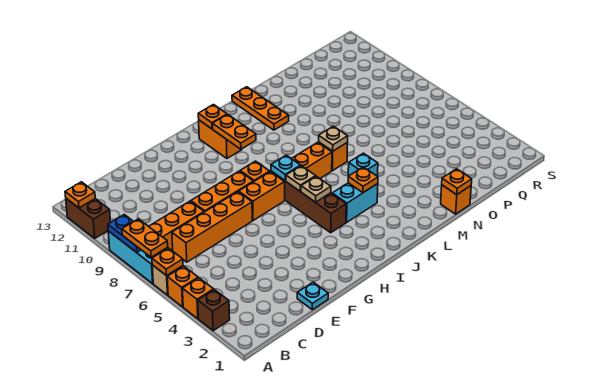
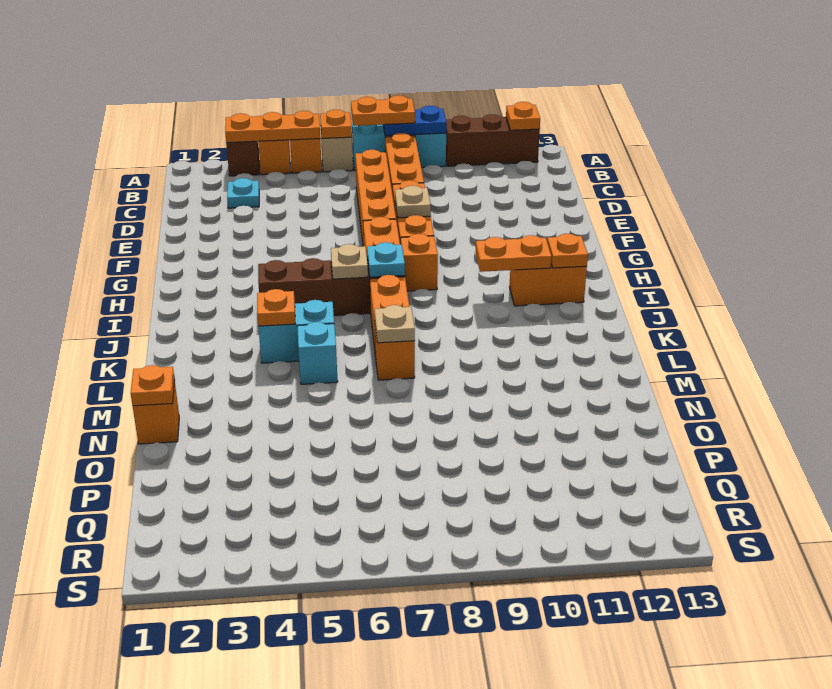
brown brick A11:A12 level 1 -> brown brick A10:A12 level 1
cyan plate E1 level 1 -> cyan plate C3 level 1
tan plate I5 level 2 -> tan plate F8 level 2
cyan brick J4:K4 level 1 -> cyan brick K4:K5 level 1
orange plate L11:L13 level 1 -> orange plate A3:A5 level 2

